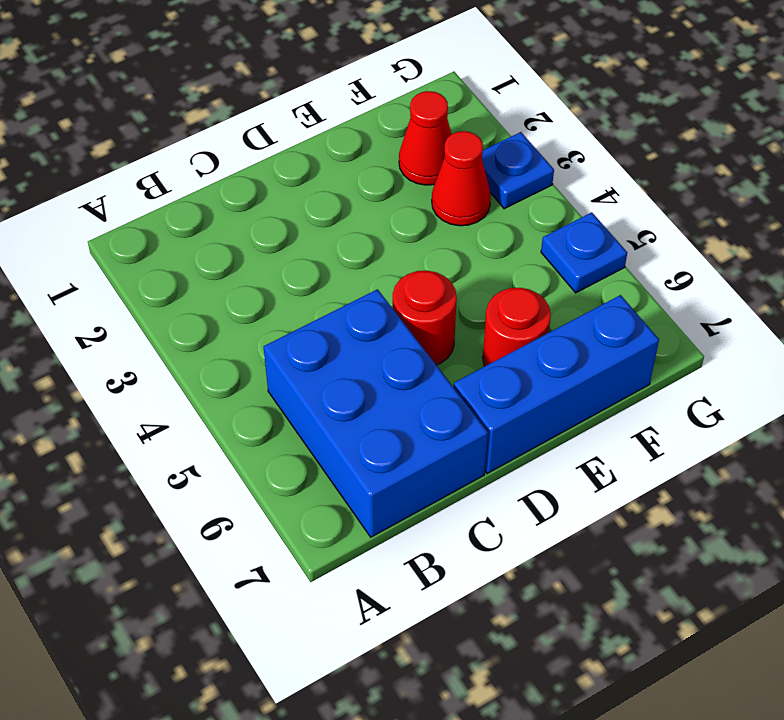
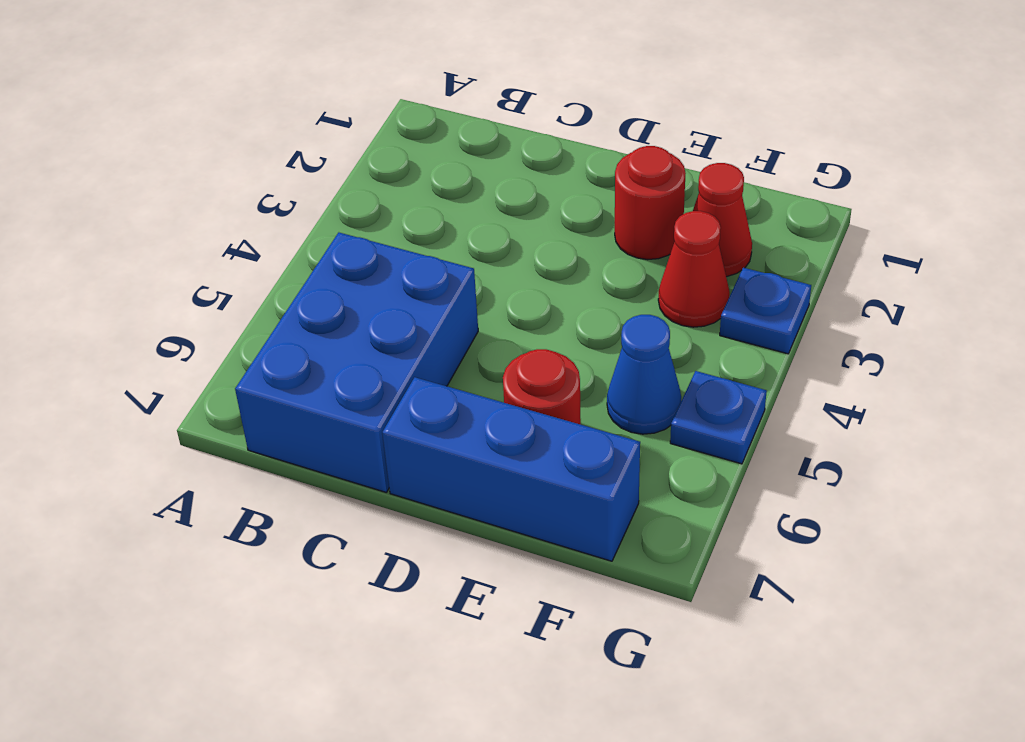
red round brick D5 level 1 -> red round brick E2 level 1
none -> blue cone F5 level 1

